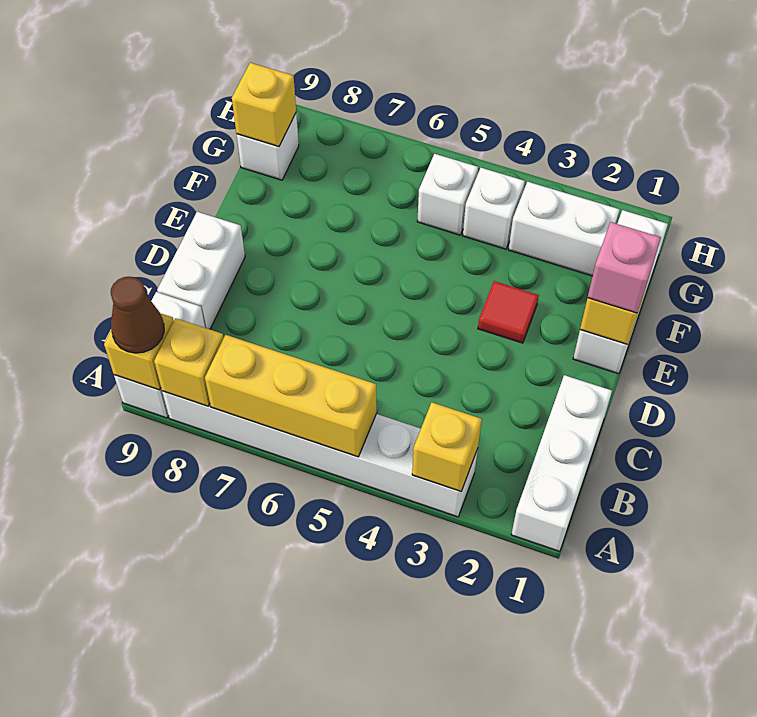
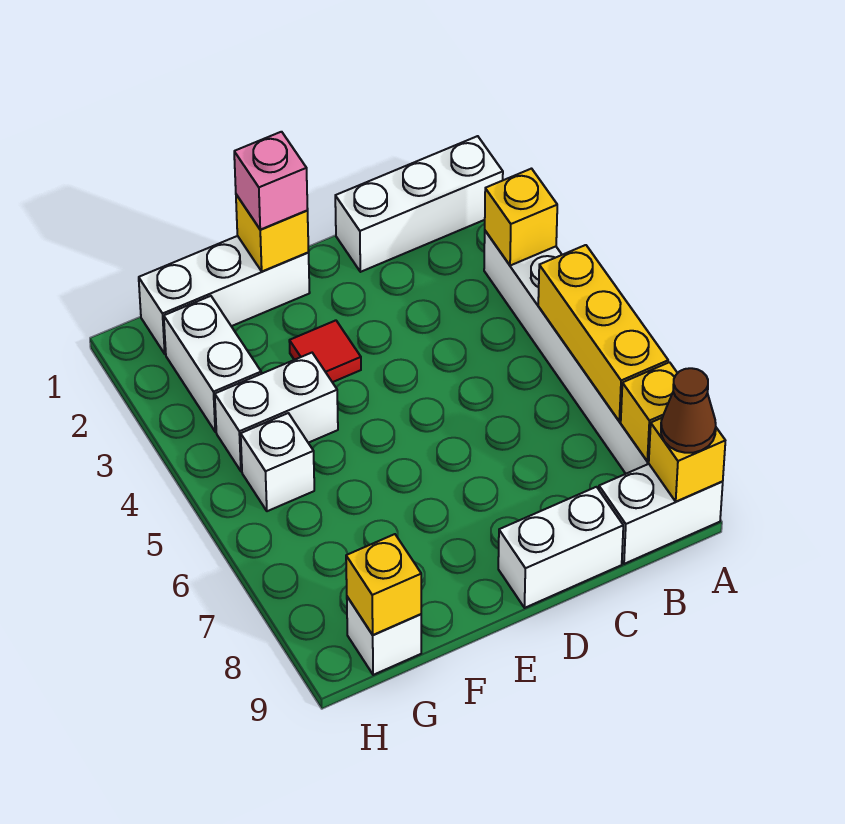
white brick G4 level 1 -> white brick F4:G4 level 1

